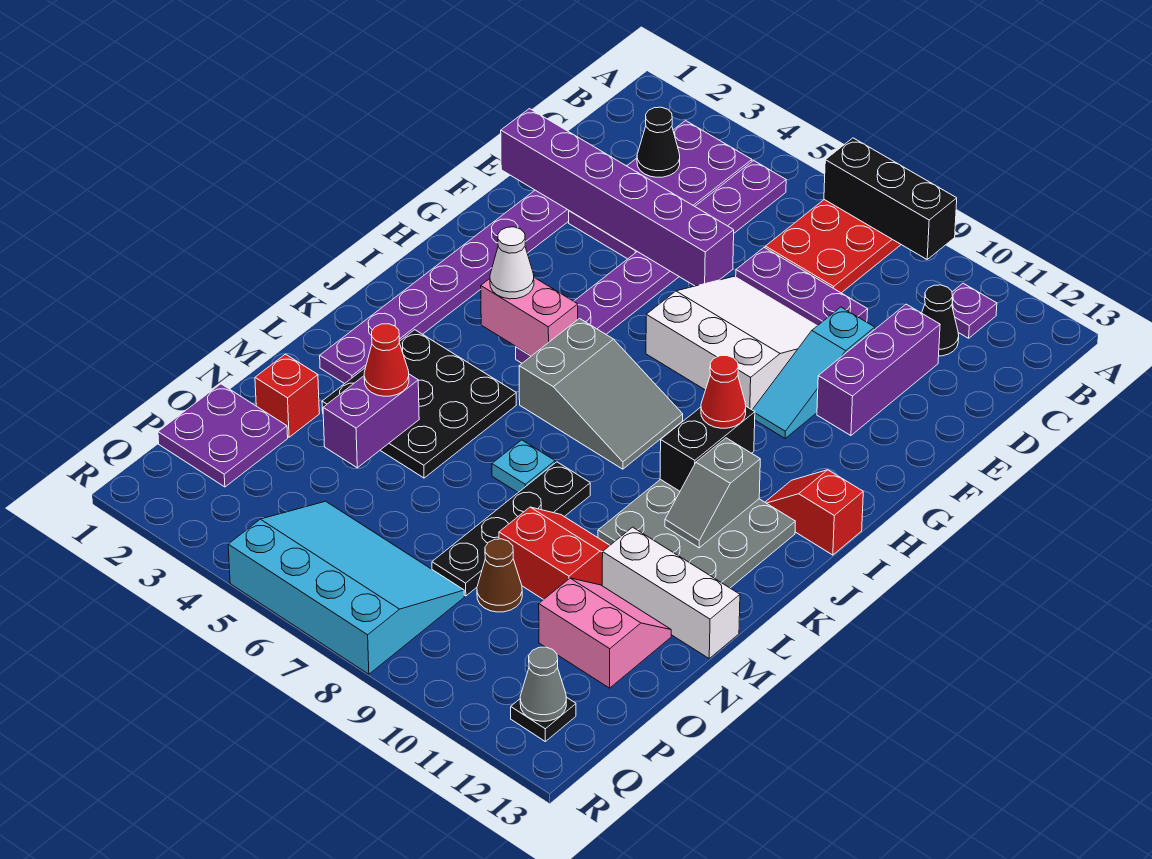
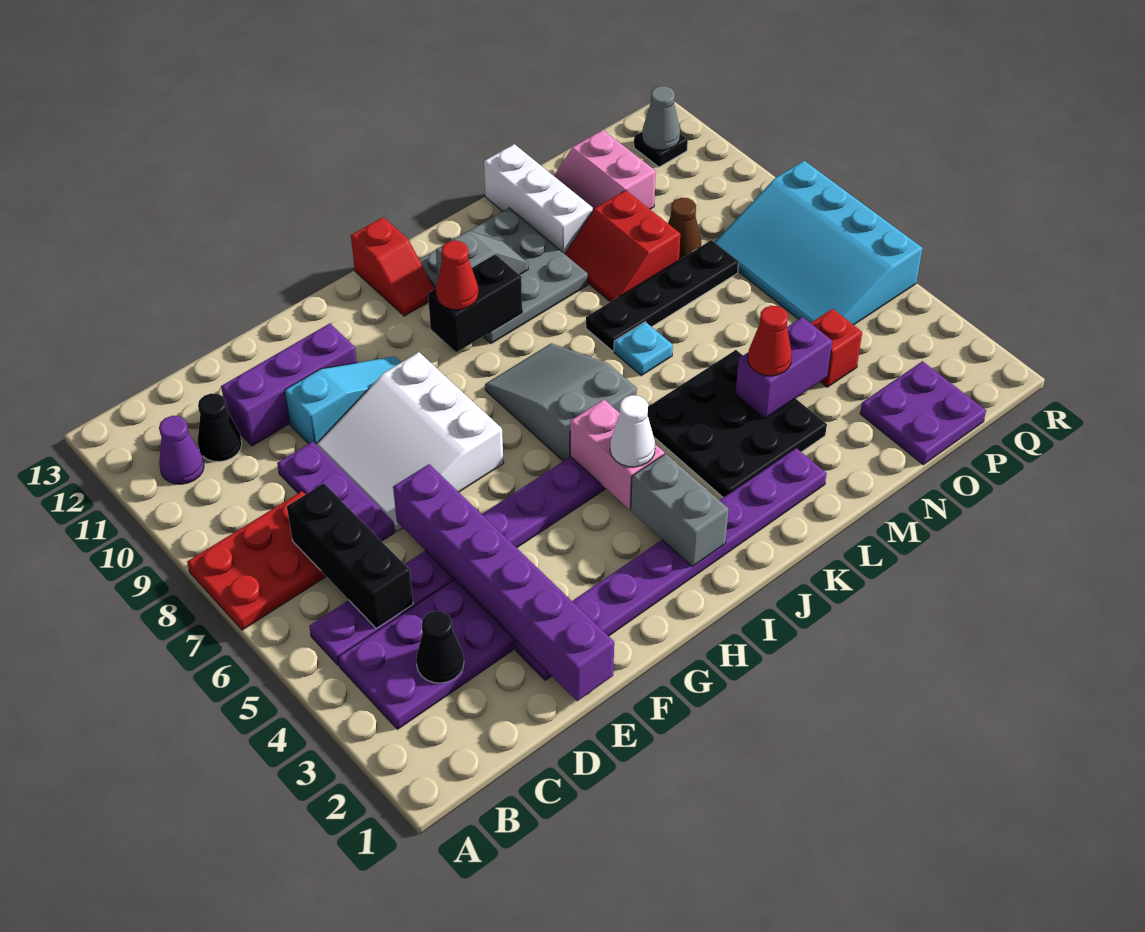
black brick A7:A9 level 2 -> black brick C5:C7 level 2
purple plate B11 level 1 -> purple cone B11 level 1
none -> grey brick I2:I3 level 2
red brick N2 level 1 -> red brick O4 level 1

